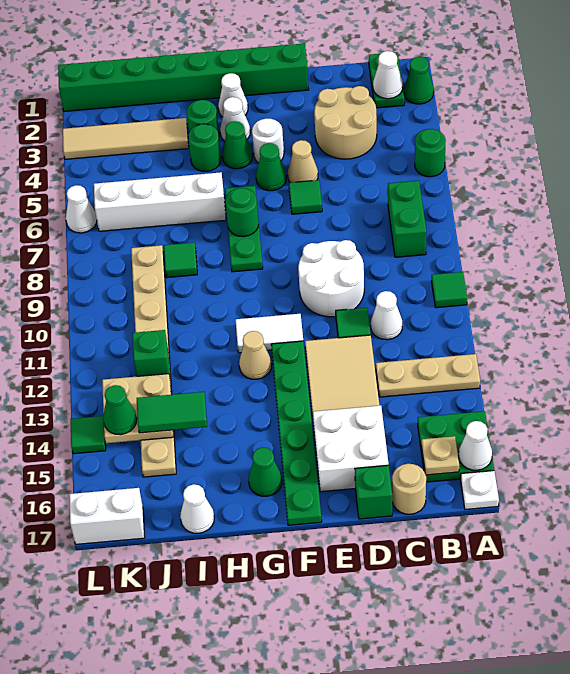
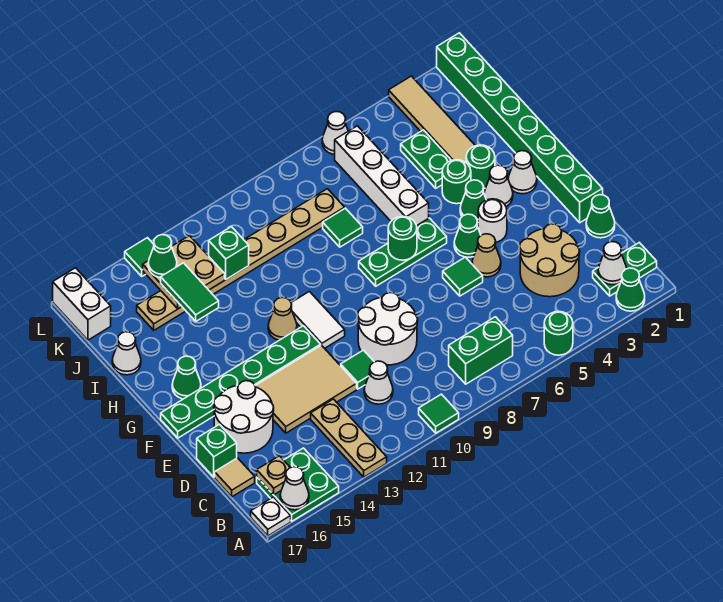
tan round brick C17 level 1 -> tan tile C17 level 1
none -> green cone D1 level 1
white brick D15:E16 level 1 -> white round brick D15:E16 level 1
none -> green plate I4:J4 level 1

